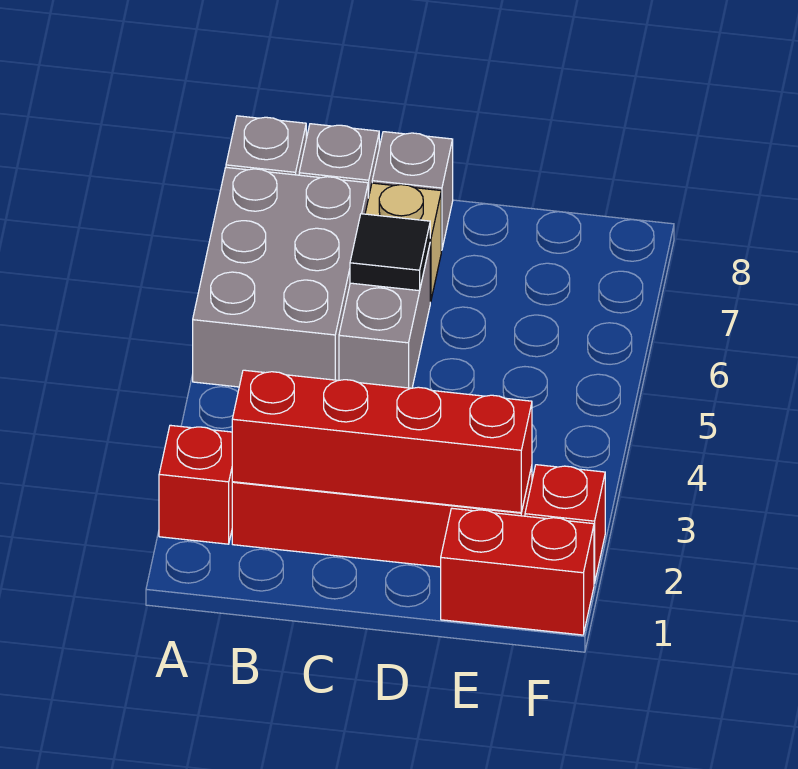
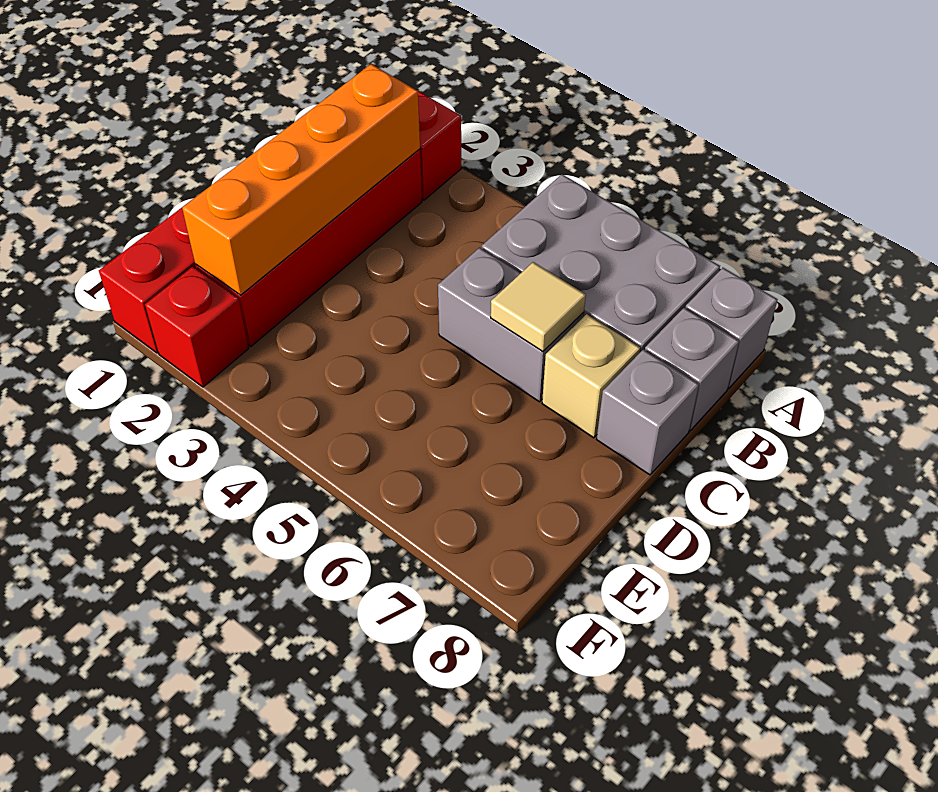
red brick B2:E2 level 2 -> orange brick B2:E2 level 2
black tile C6 level 2 -> tan tile C6 level 2

